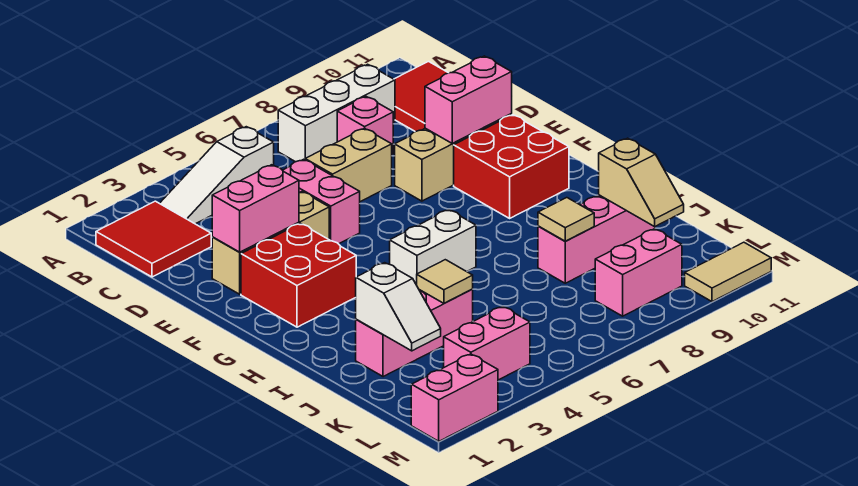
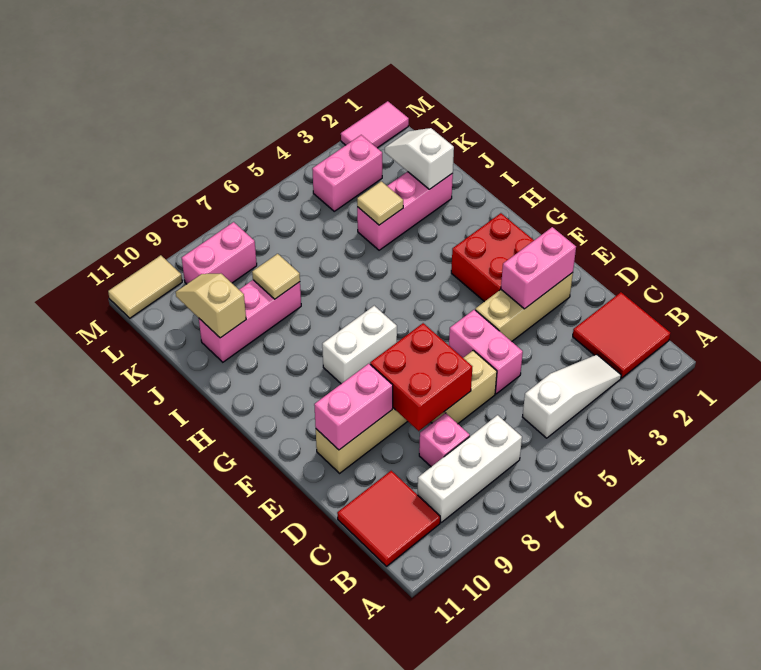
red brick F9:G10 level 1 -> red brick D7:E8 level 2
white brick H5:H6 level 1 -> white brick G7:G8 level 1
pink brick M1:M2 level 1 -> pink tile M1:M2 level 1

